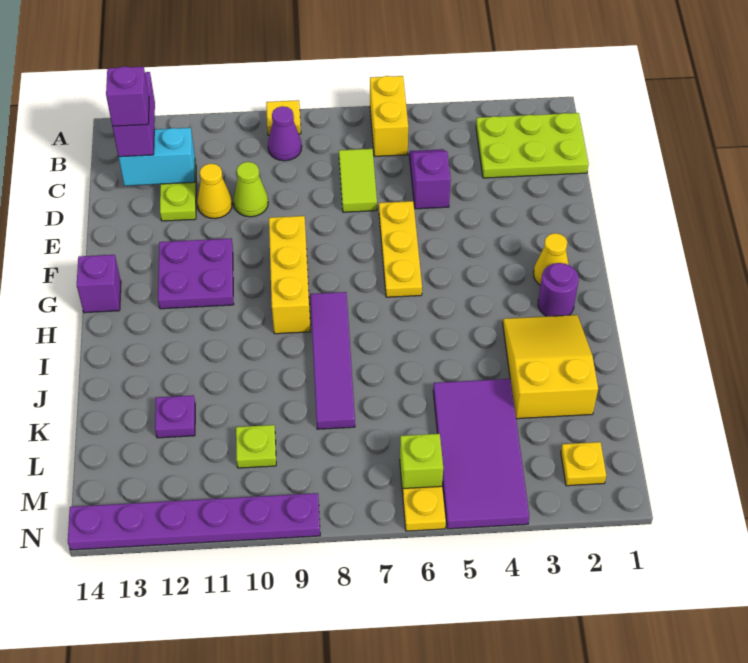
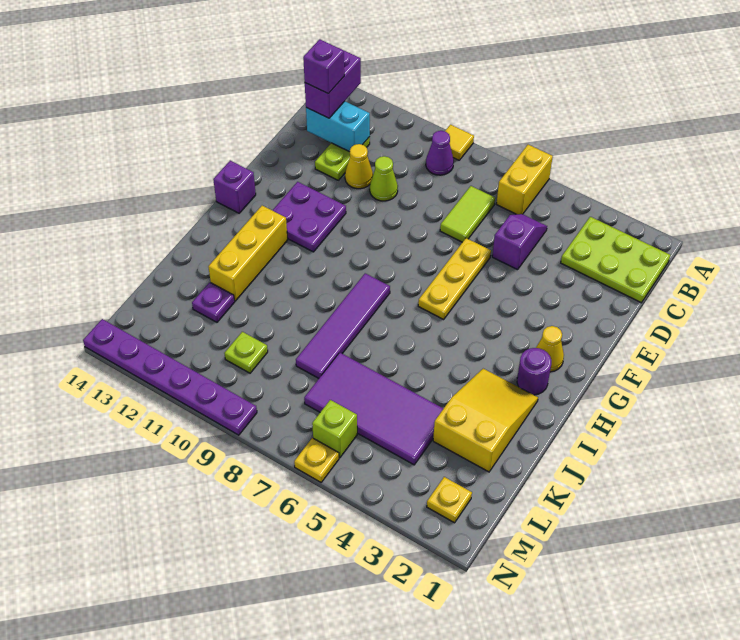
yellow brick F9:H9 level 1 -> yellow brick H12:J12 level 1
purple tile K4:N5 level 1 -> purple tile K4:L7 level 1

